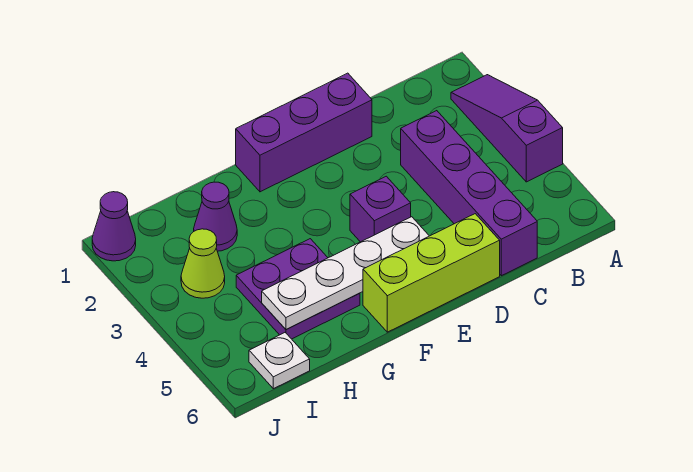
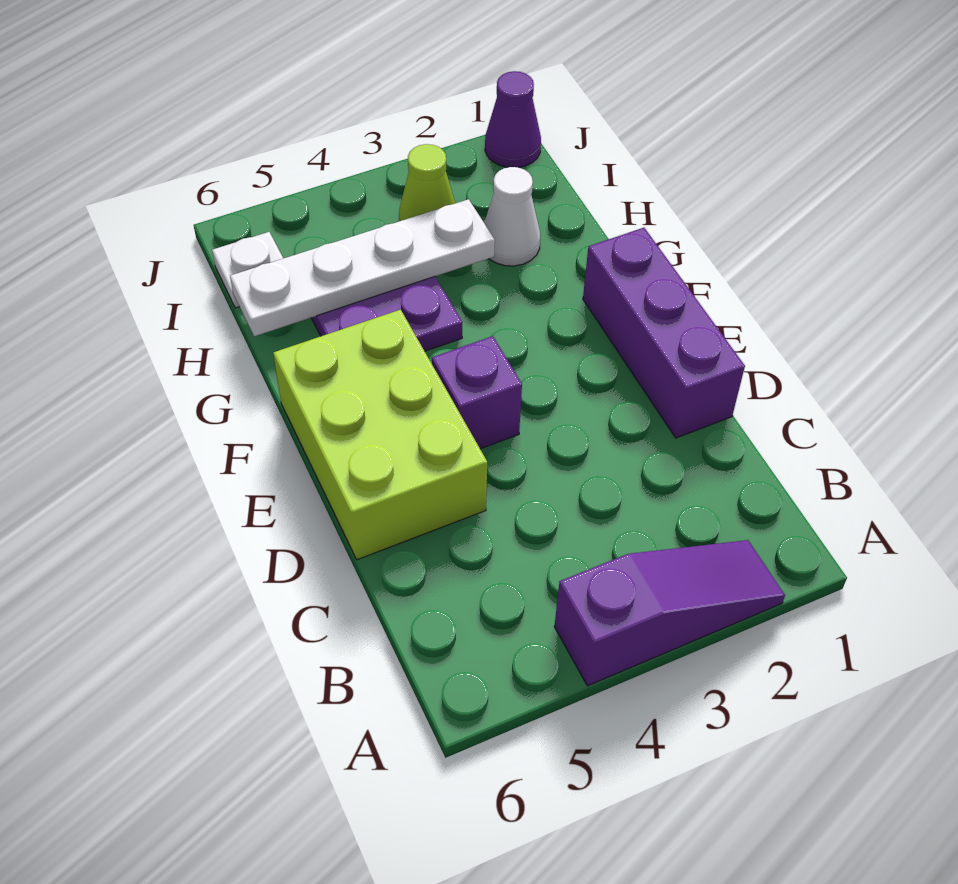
purple brick C3:C6 level 1 -> none
lime brick D6:F6 level 1 -> lime brick D5:F6 level 1
white plate E5:H5 level 2 -> white plate H3:H6 level 2
purple cone H2 level 1 -> white cone H2 level 1

